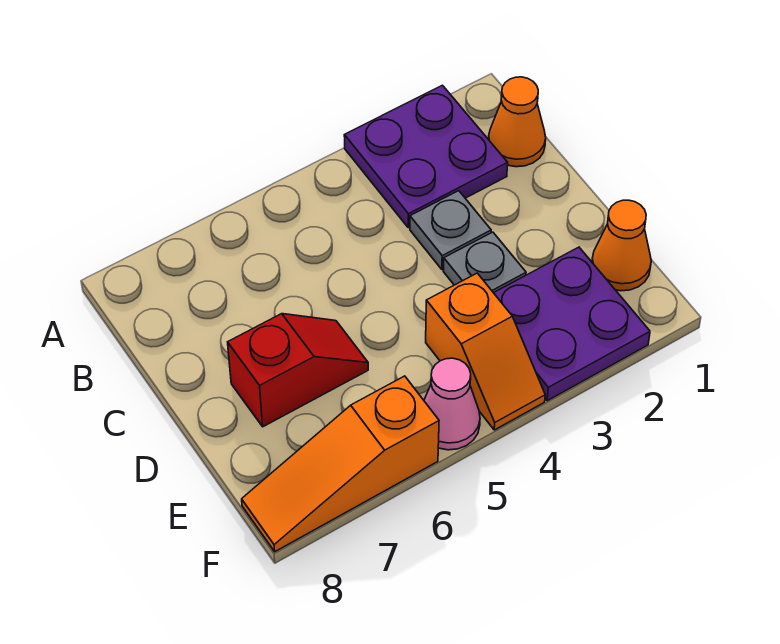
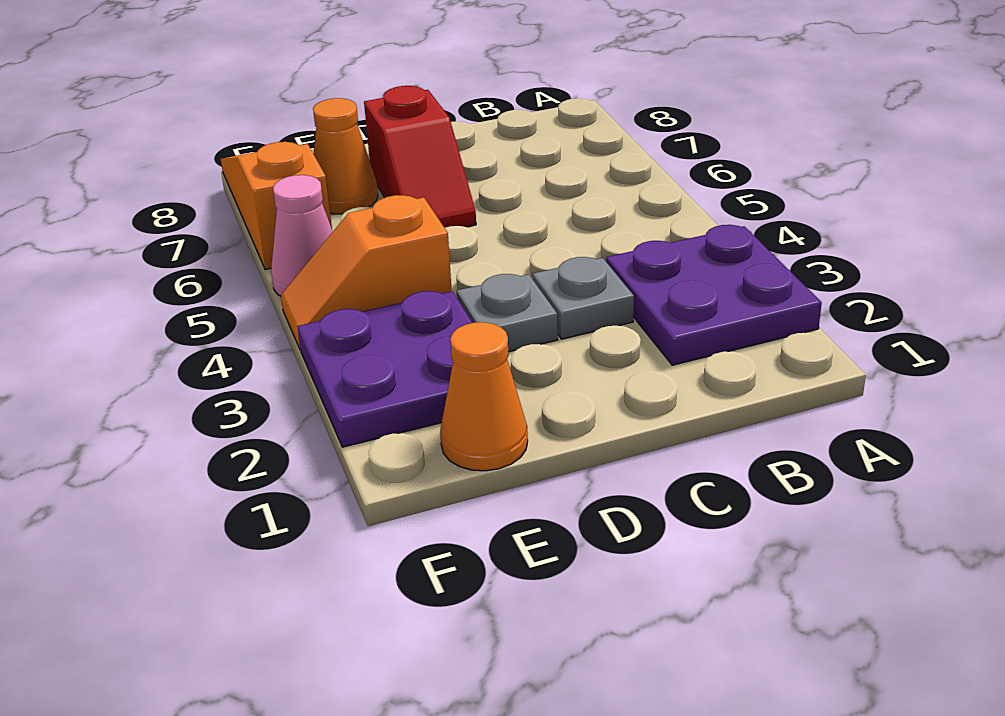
orange cone B1 level 1 -> orange cone E7 level 1

